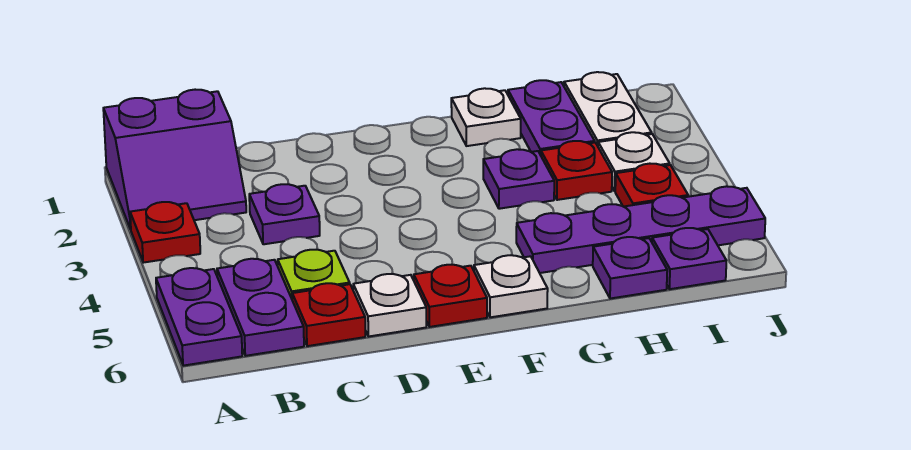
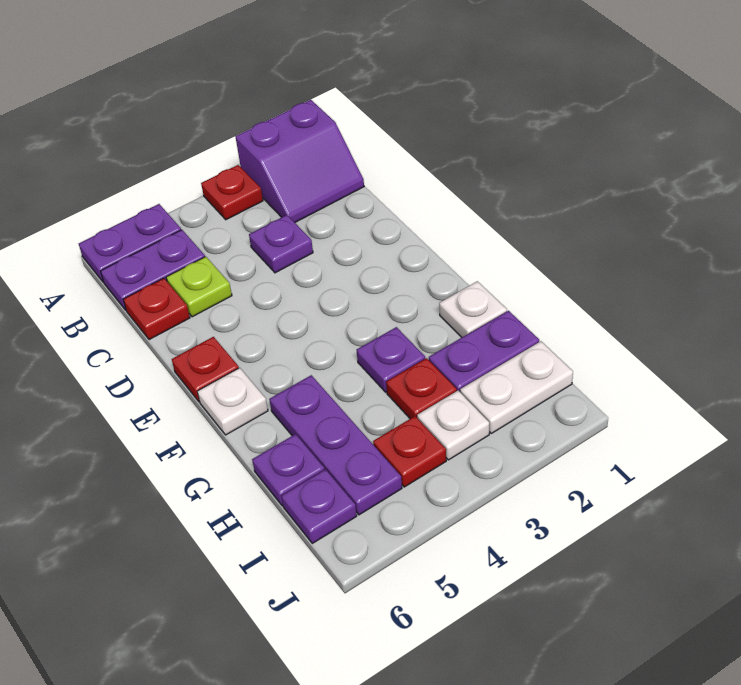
purple slope A1:B2 level 1 top 1 -> purple slope A1:B2 level 1 top A
white plate D6 level 1 -> none
purple plate G5:J5 level 1 -> purple plate G5:I5 level 1

